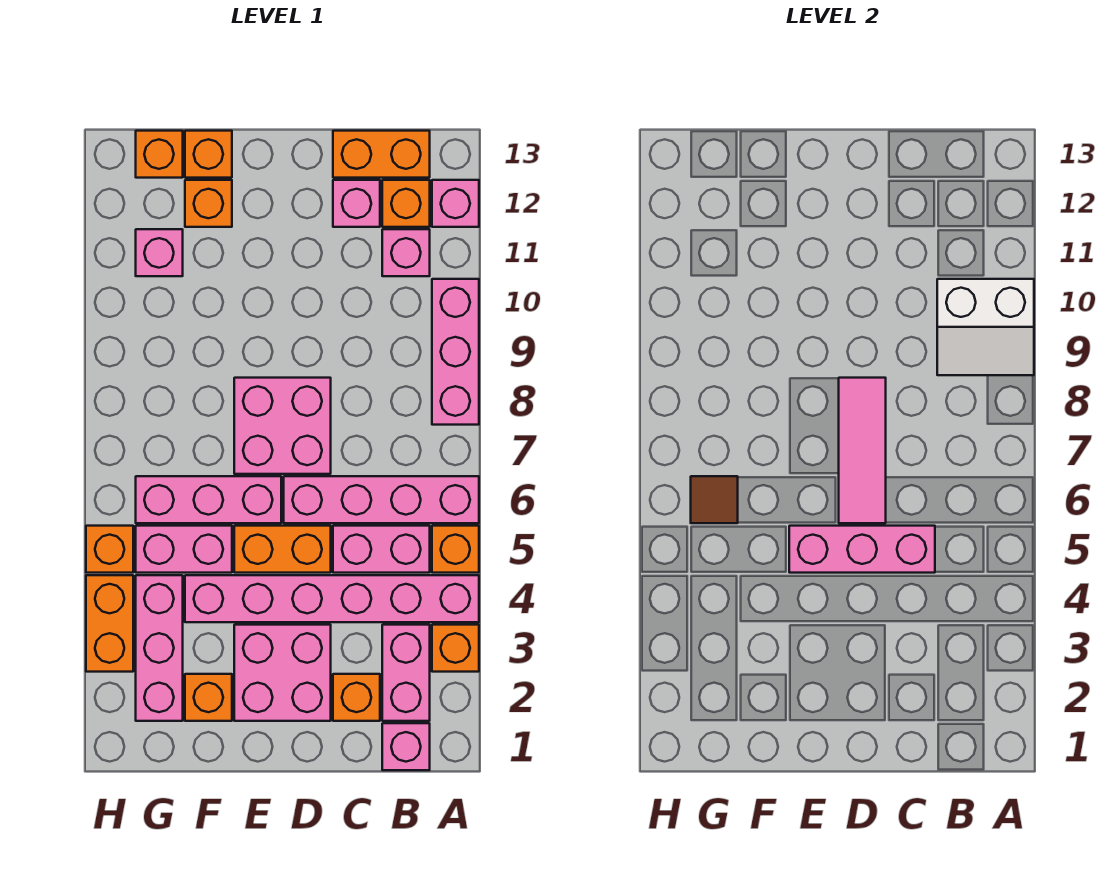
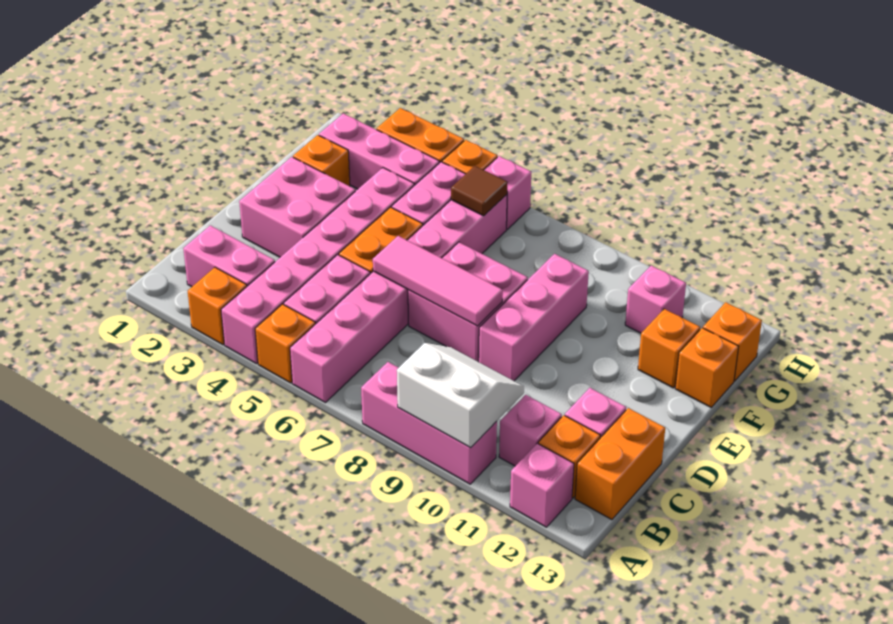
white slope A9:B10 level 2 top 10 -> white slope A9:B10 level 2 top A
pink brick B1 level 1 -> pink brick H6 level 1
orange brick C2 level 1 -> none
pink brick C5:E5 level 2 -> pink brick D9:F9 level 1

